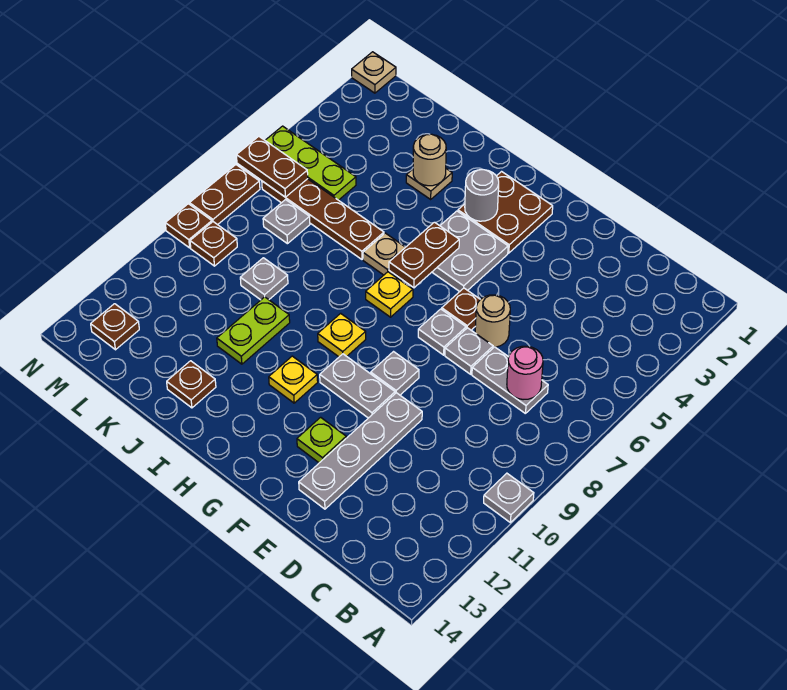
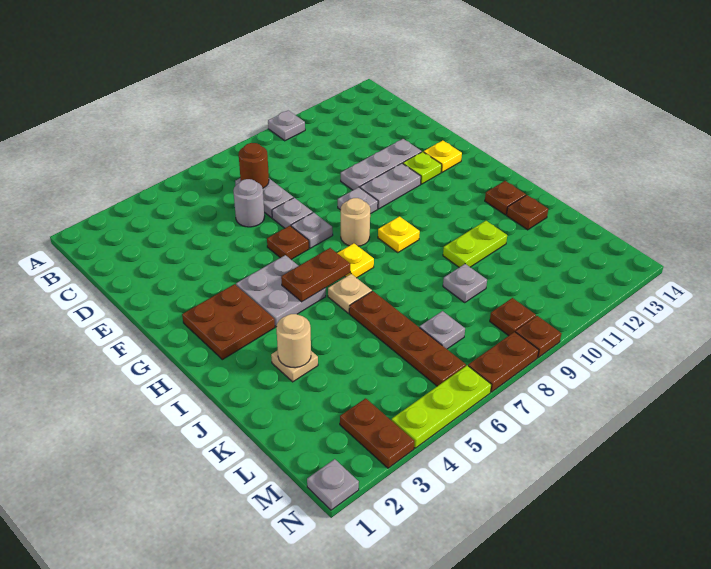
pink round brick C7 level 2 -> brown round brick C7 level 2
tan round brick E6 level 1 -> tan round brick G8 level 1
grey plate E10:E13 level 1 -> grey plate E10:E12 level 1
grey plate F10:G10 level 1 -> grey plate F10:F11 level 1
grey round brick H3 level 2 -> grey round brick D6 level 1
yellow plate H11 level 1 -> yellow plate F13 level 1
lime plate L5:N5 level 1 -> lime plate N4:N6 level 1
brown plate M6:N6 level 2 -> brown plate M3:N3 level 1
brown plate M13 level 1 -> brown plate I13 level 1
tan plate N1 level 1 -> grey plate N1 level 1

